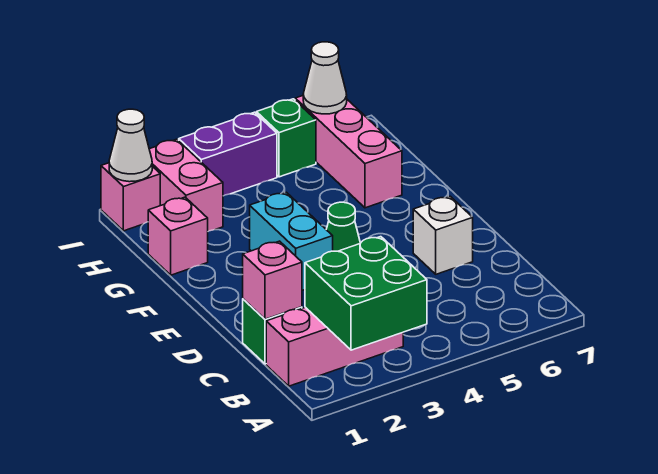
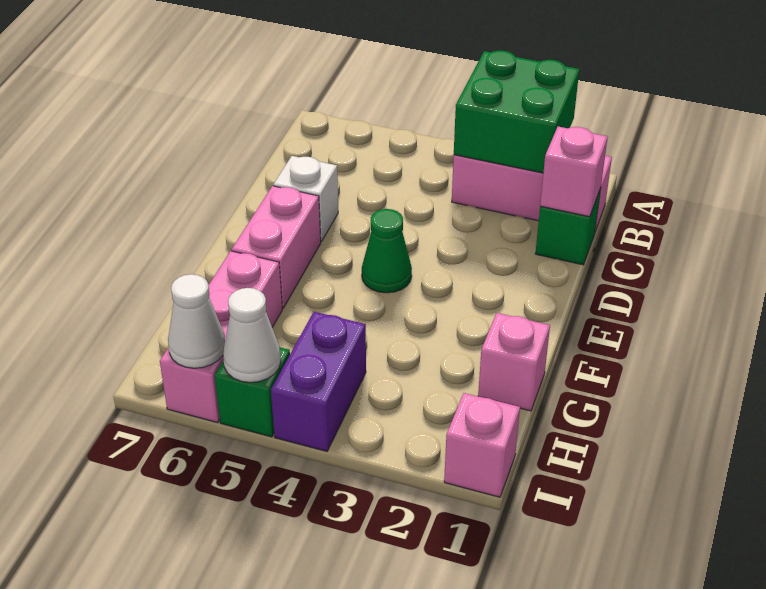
cyan brick E3:F3 level 1 -> none
pink brick H2:I2 level 1 -> pink brick E6:F6 level 1
white cone I1 level 2 -> white cone I5 level 2
purple brick I3:I4 level 1 -> purple brick H4:I4 level 1

